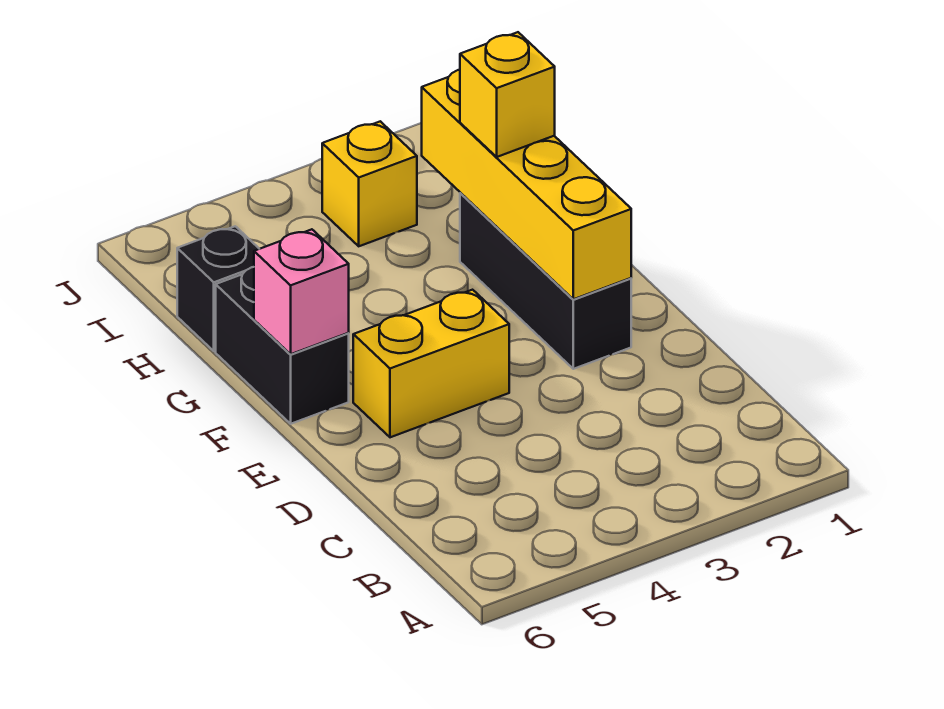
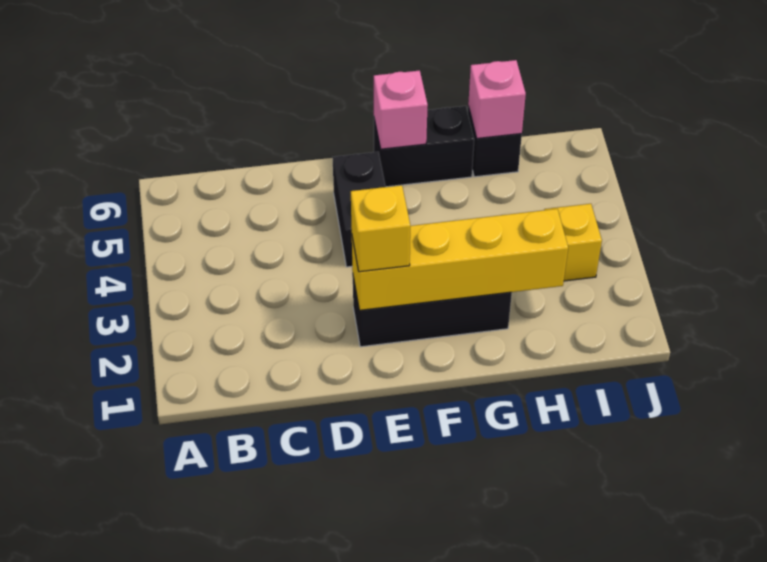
yellow brick E4:E5 level 1 -> black brick E4:E5 level 1
yellow brick G2 level 3 -> yellow brick E2 level 3
none -> pink brick H6 level 2

